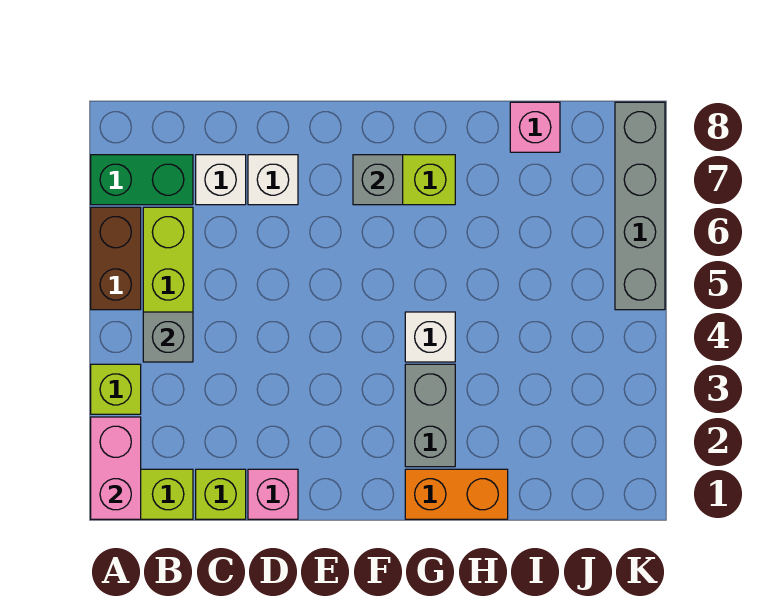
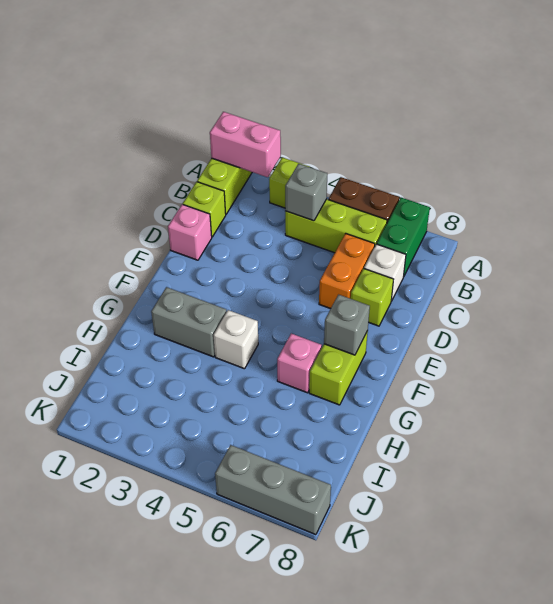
white brick D7 level 1 -> lime brick D7 level 1
orange brick G1:H1 level 1 -> orange brick C6:D6 level 1
pink brick I8 level 1 -> pink brick G6 level 1
grey brick K5:K8 level 1 -> grey brick K6:K8 level 1

